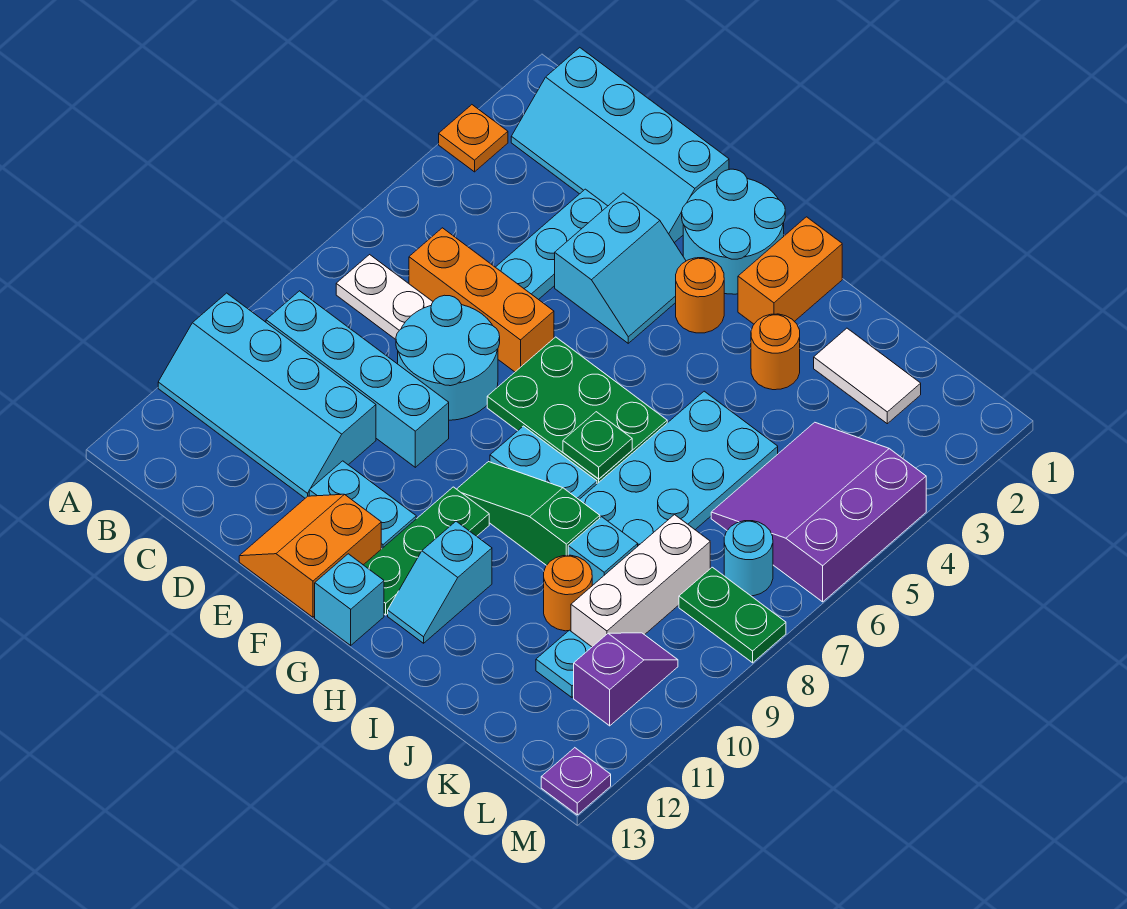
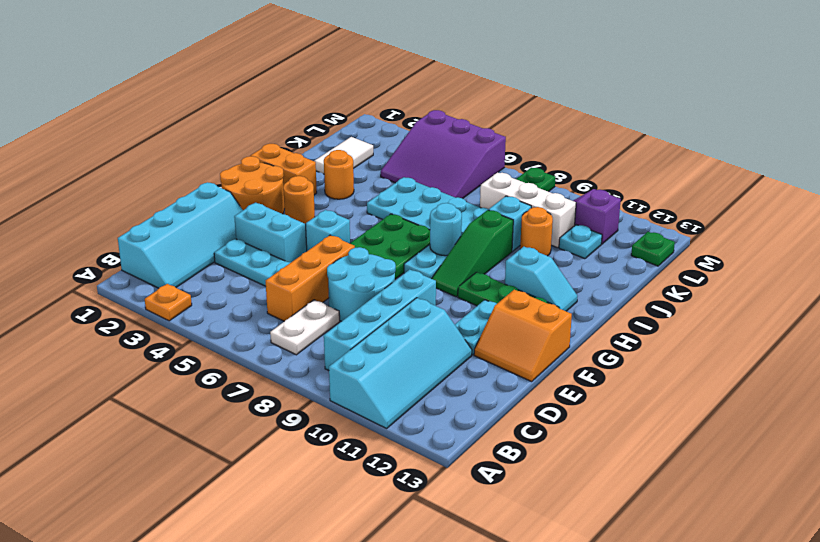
cyan round brick F1:G2 level 1 -> orange round brick F1:G2 level 1
cyan brick G13 level 1 -> cyan brick F5 level 1
green plate H7 level 2 -> green plate L13 level 1
cyan round brick L7 level 1 -> cyan round brick H8 level 2
purple plate M13 level 1 -> none

